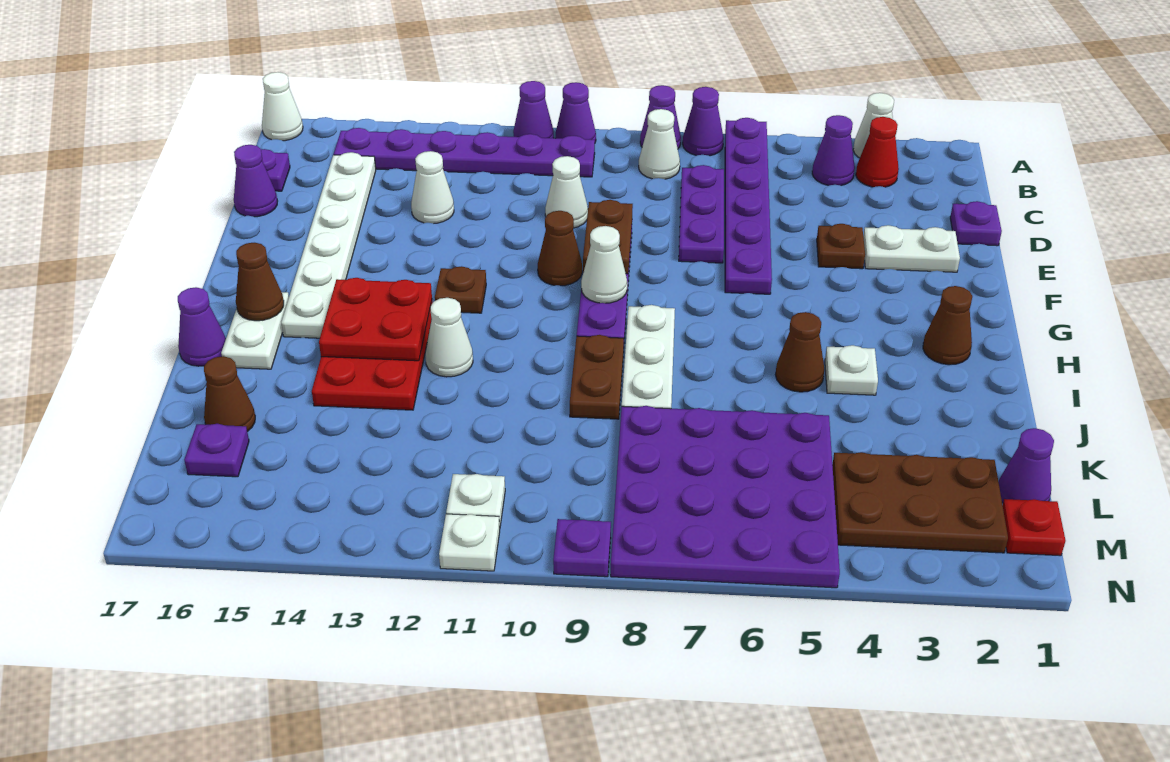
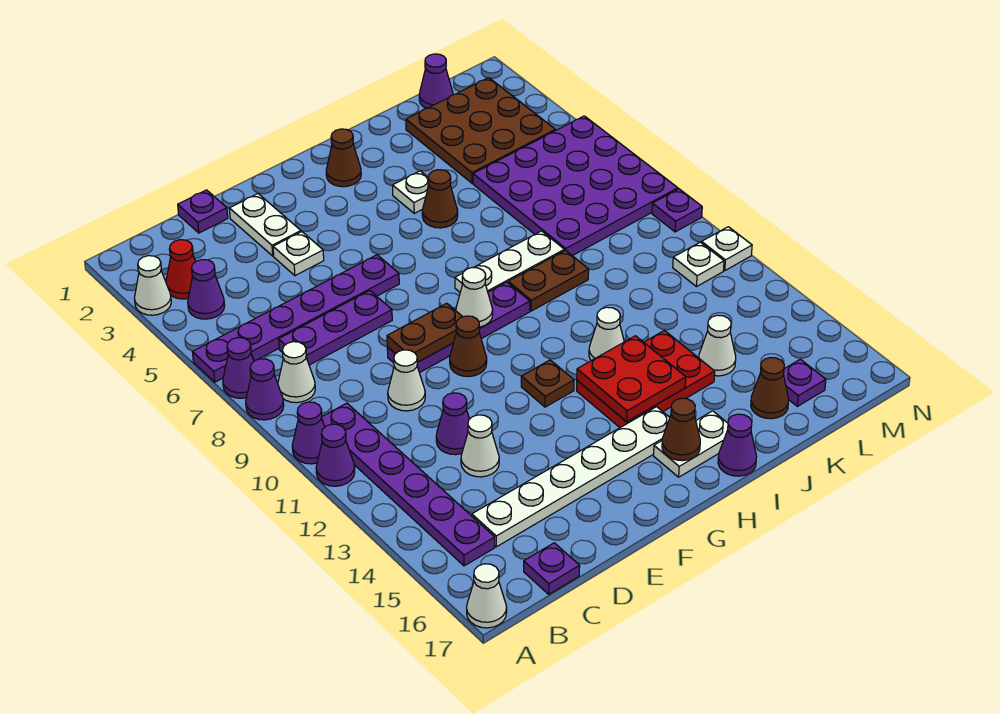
purple cone D17 level 1 -> purple cone D12 level 1
brown plate E4 level 1 -> white plate E4 level 1
none -> white cone K14 level 1
brown plate L2:M4 level 1 -> brown plate K2:M4 level 1
red plate M1 level 1 -> none

